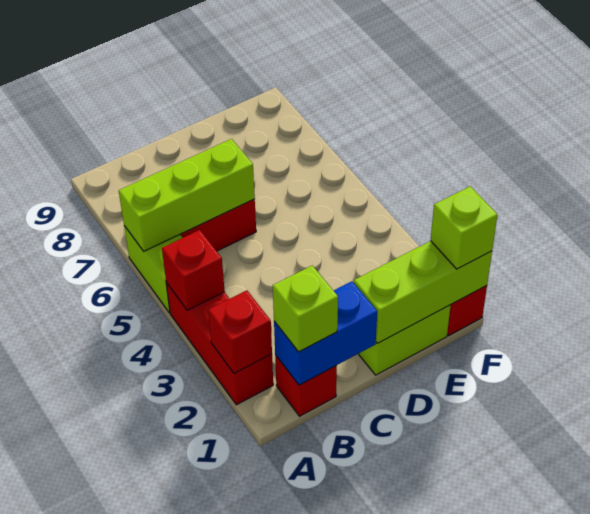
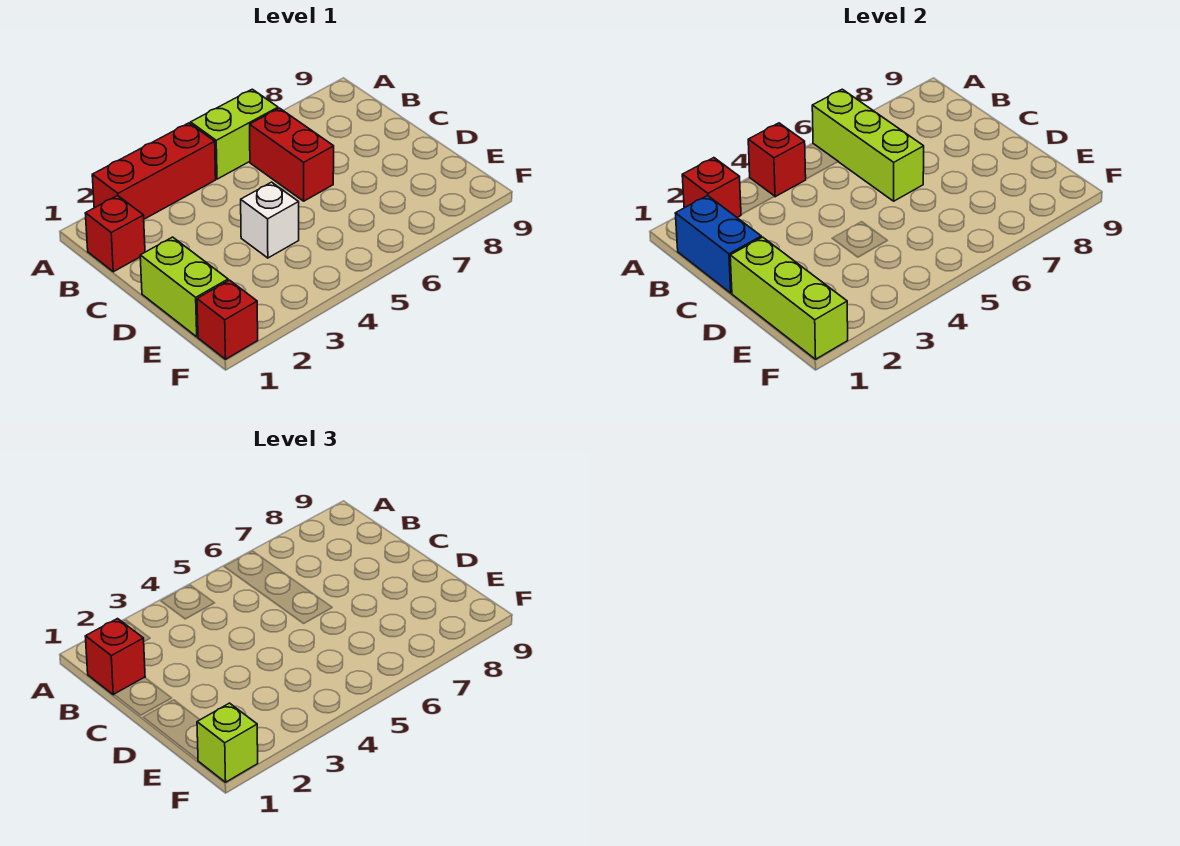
lime brick B1 level 3 -> red brick B1 level 3
none -> white brick D4 level 1

